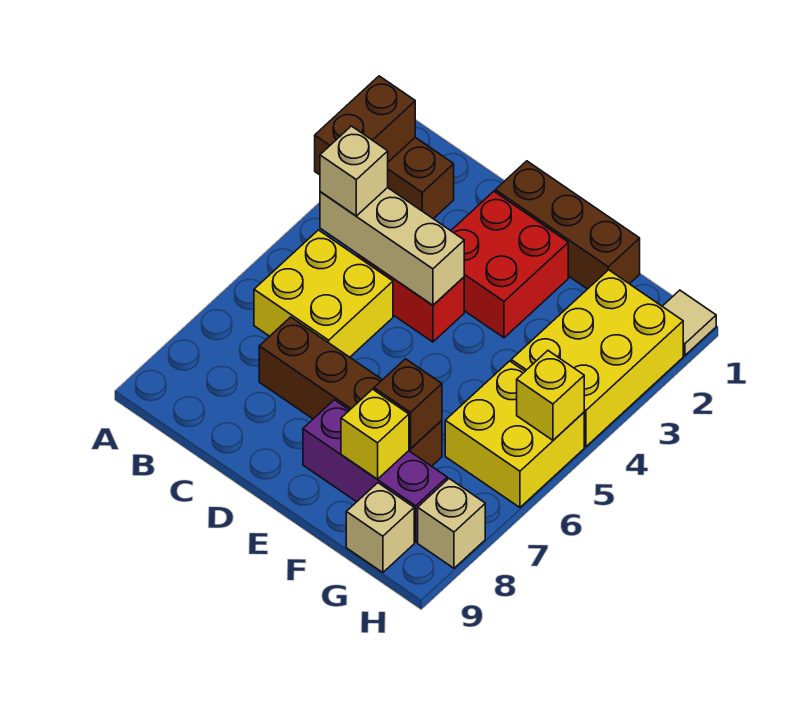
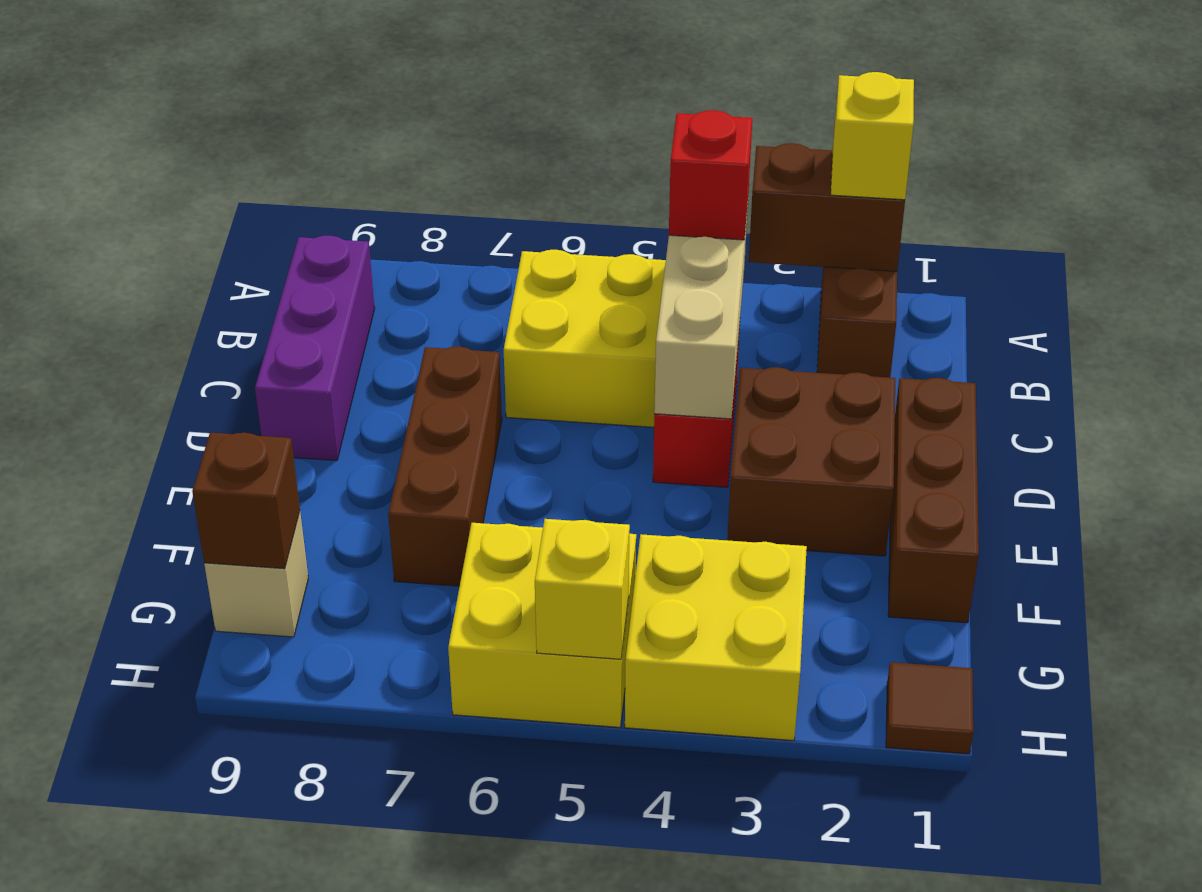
tan brick B4 level 3 -> red brick B4 level 3
brown brick C7:F7 level 1 -> brown brick D7:F7 level 1
red brick D2:E3 level 1 -> brown brick D2:E3 level 1
purple brick E8:G8 level 1 -> purple brick B9:D9 level 1
brown brick F7 level 2 -> brown brick G9 level 2
yellow brick F8 level 2 -> yellow brick A2 level 3
yellow brick G2:H4 level 1 -> yellow brick G3:H4 level 1
tan tile H1 level 1 -> brown tile H1 level 1
tan brick H8 level 1 -> none

